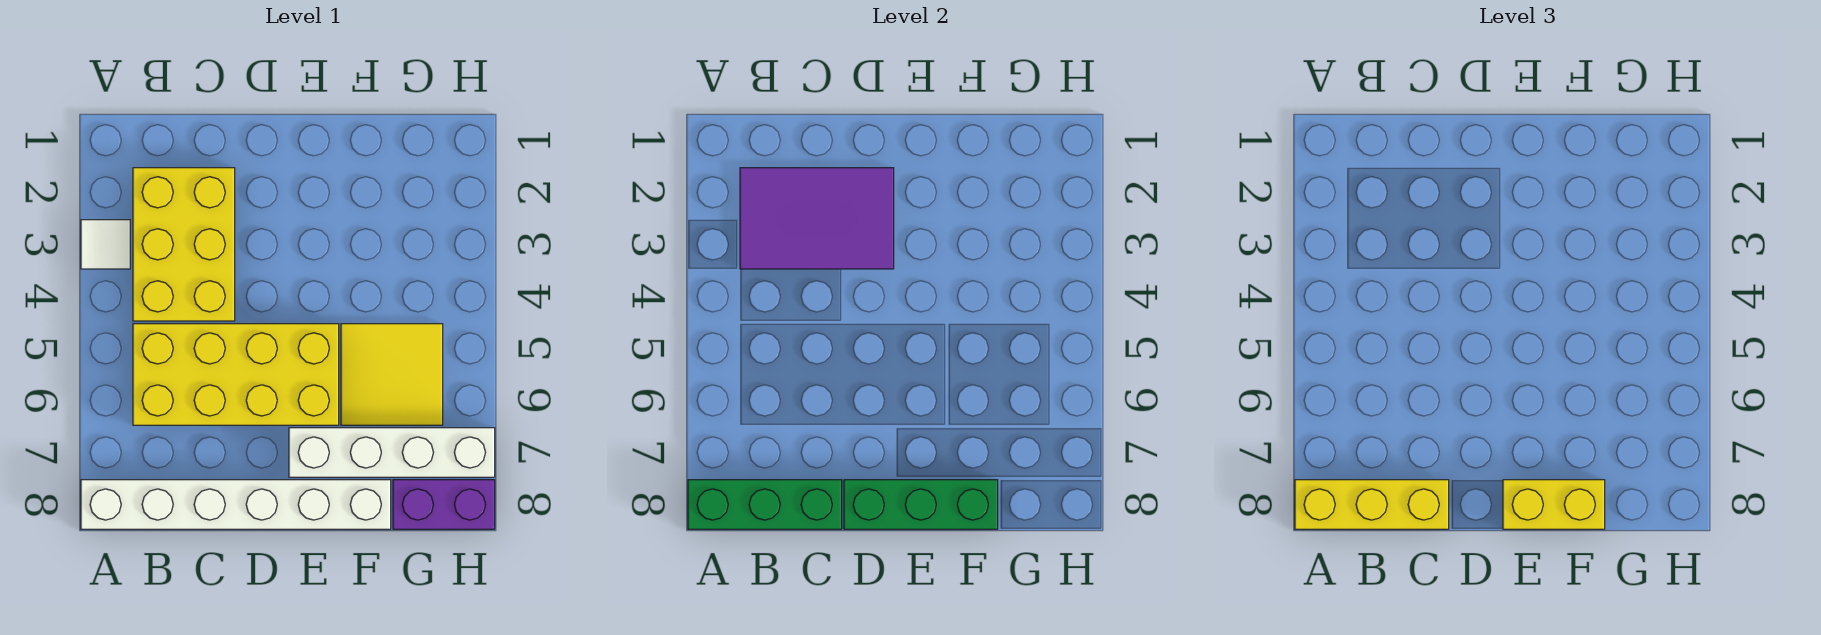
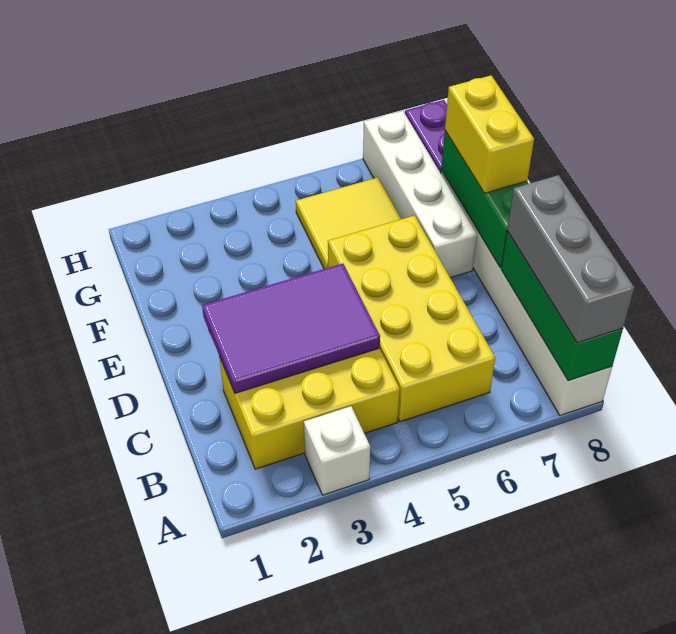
white tile A3 level 1 -> white brick A3 level 1
yellow brick A8:C8 level 3 -> grey brick A8:C8 level 3
purple tile B2:D3 level 2 -> purple tile C2:D4 level 2

